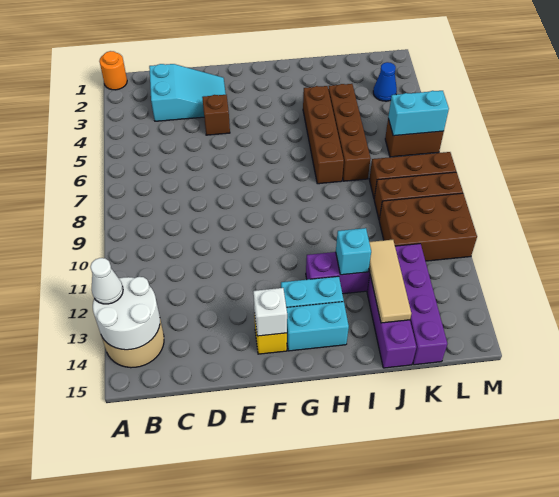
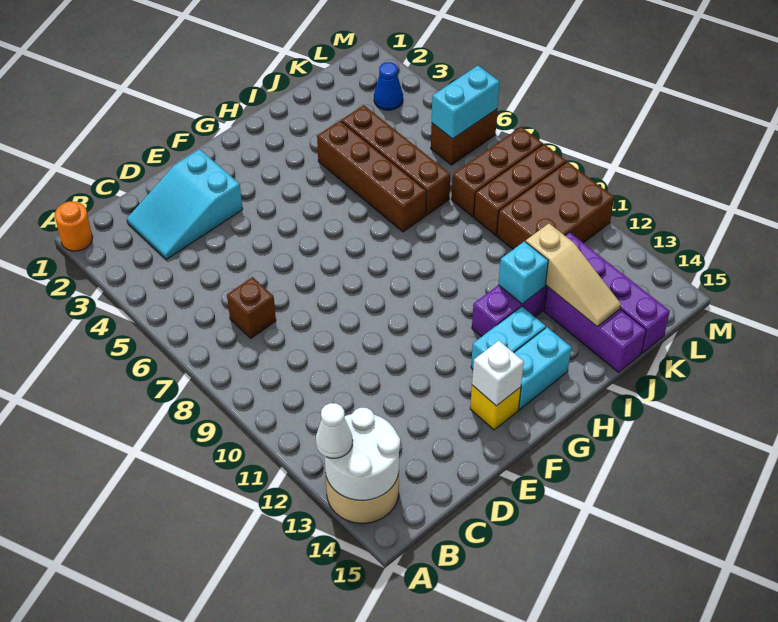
cyan slope C2:E3 level 1 top C -> cyan slope C2:E3 level 1 top E
brown brick E4 level 1 -> brown brick C7 level 1
tan tile J12:J14 level 2 -> tan slope J12:J14 level 2 top 12

